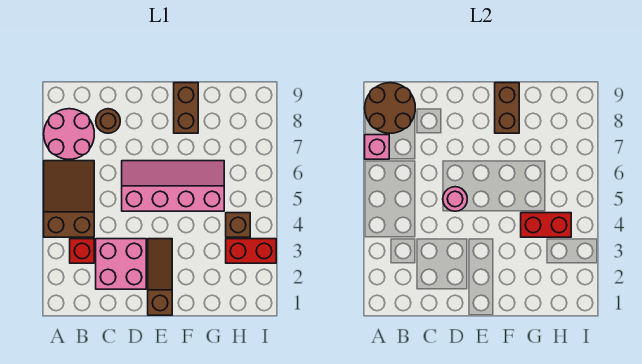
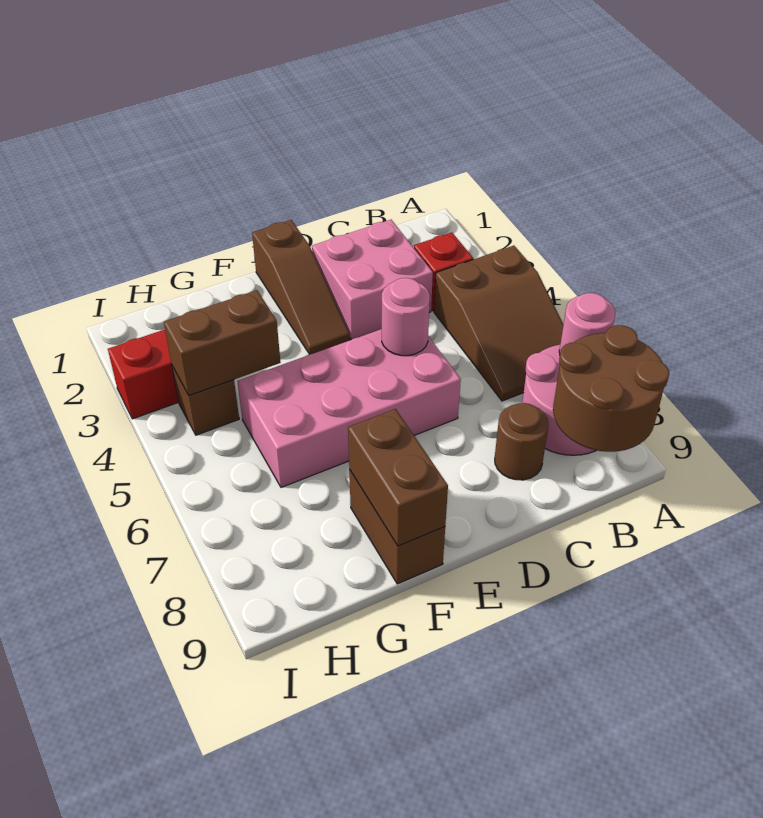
pink brick A7 level 2 -> pink round brick A7 level 2
pink slope D5:G6 level 1 top 5 -> pink brick D5:G6 level 1
red brick G4:H4 level 2 -> brown brick G4:H4 level 2

